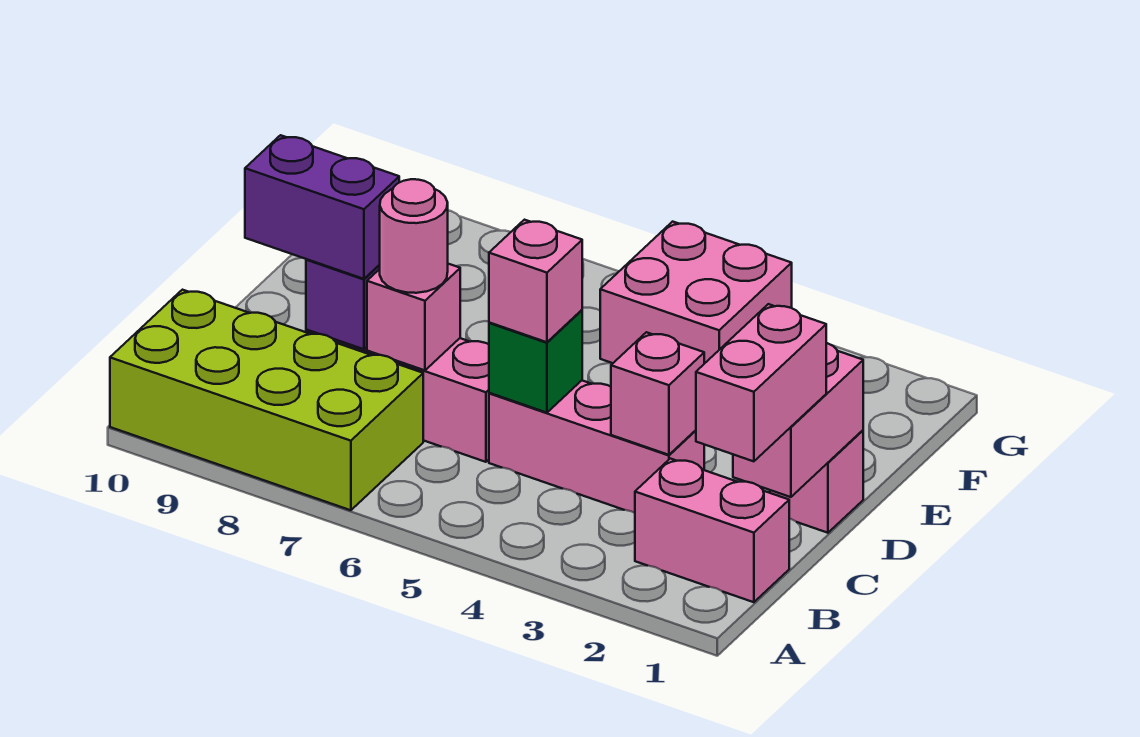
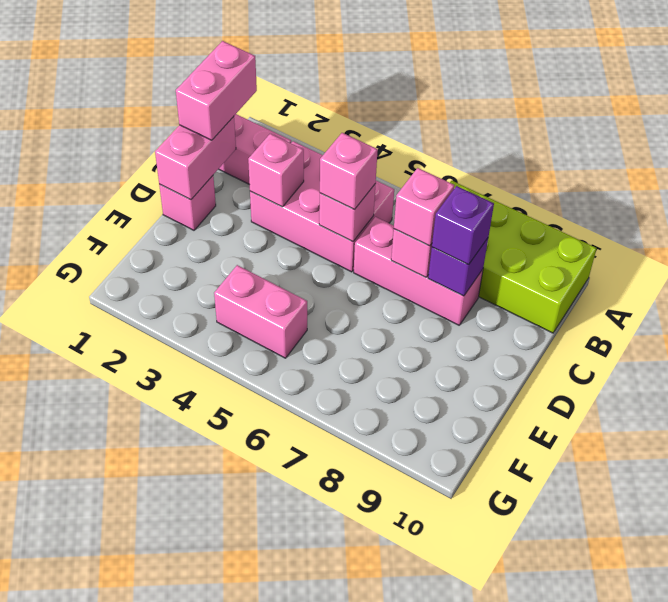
pink brick C3:C5 level 1 -> pink brick B3:C5 level 1
green brick C5 level 2 -> pink brick C5 level 2
pink round brick C7 level 3 -> pink brick C7 level 3
purple brick C8:C9 level 3 -> purple brick C8 level 3
pink brick F4:G5 level 1 -> pink brick F4:F5 level 1

